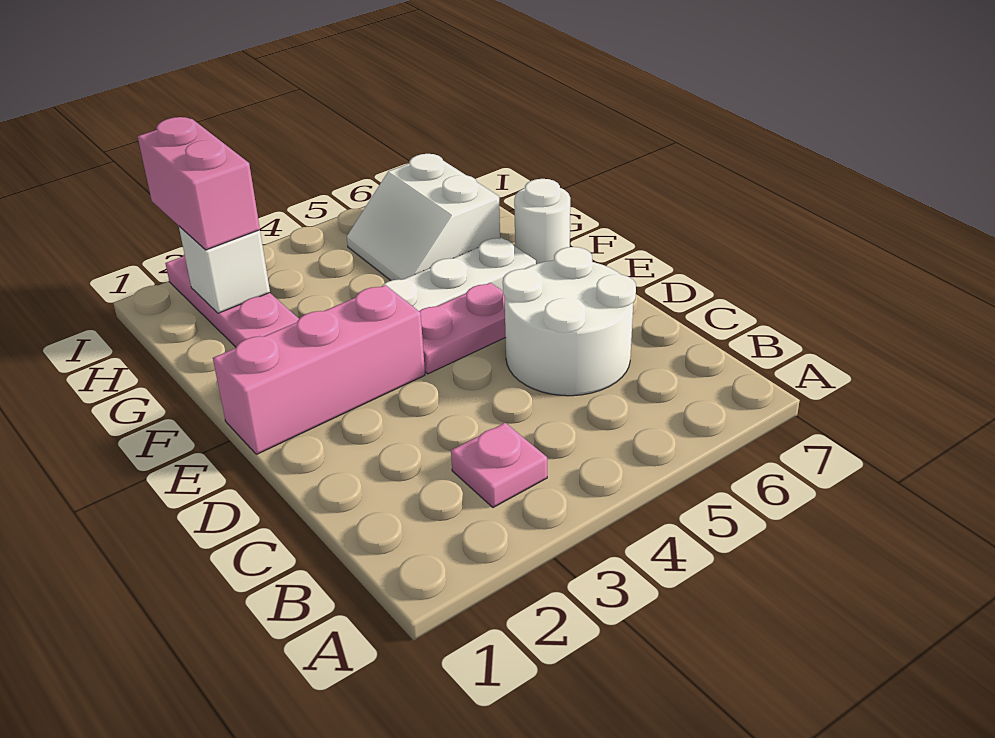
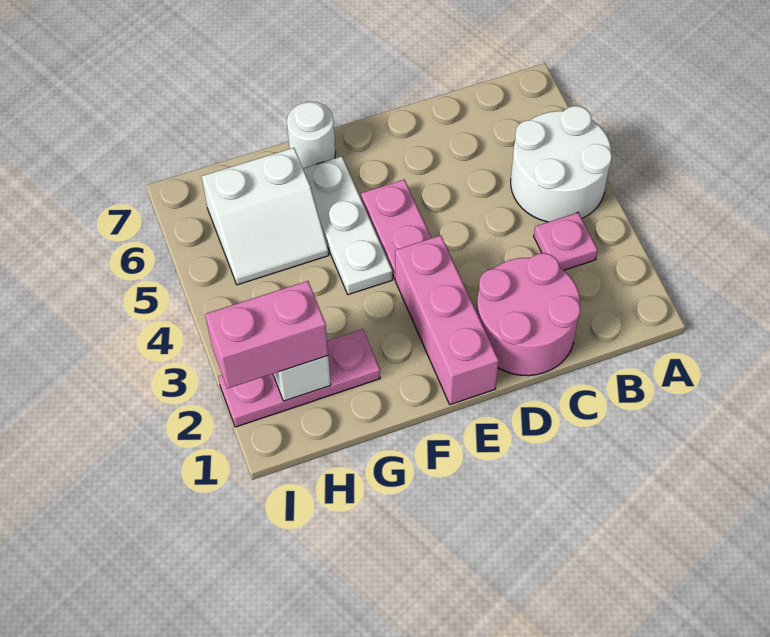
none -> pink round brick C1:D2 level 1
white round brick C5:D6 level 1 -> white round brick A4:B5 level 1

